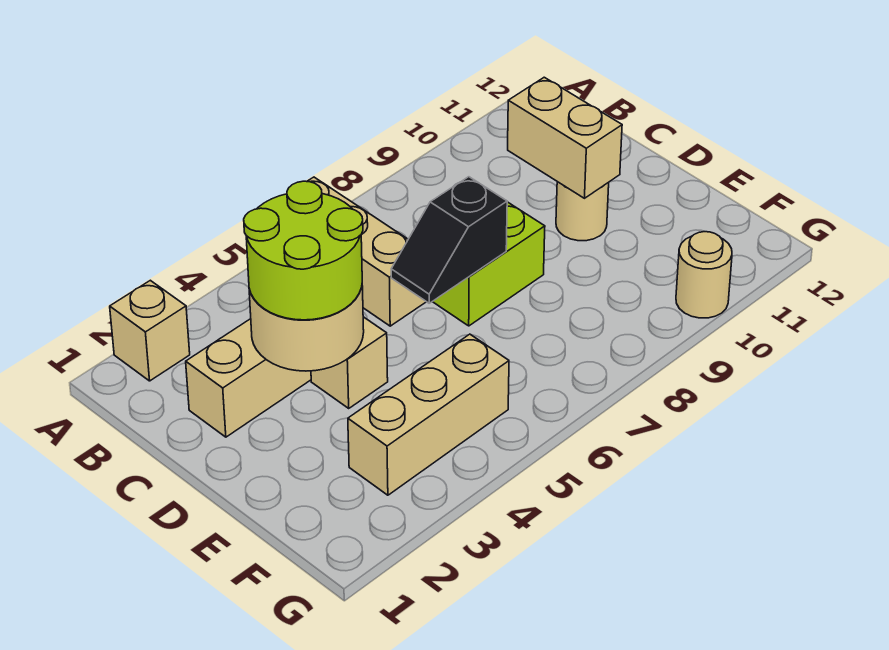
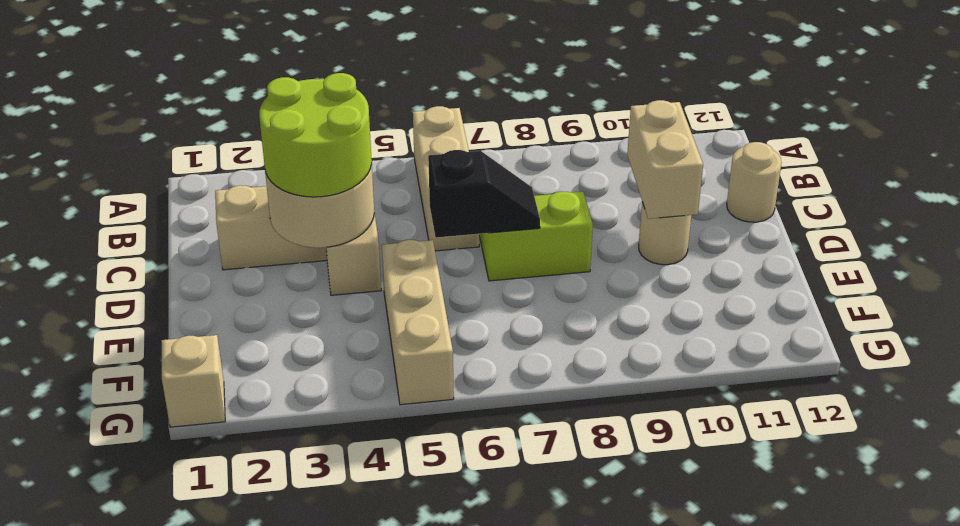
tan brick A2 level 1 -> tan brick G1 level 1
black slope D6:D7 level 2 top 7 -> black slope D6:D7 level 2 top 6
tan brick F3:F5 level 1 -> tan brick E5:G5 level 1
tan round brick G10 level 1 -> tan round brick C12 level 1

